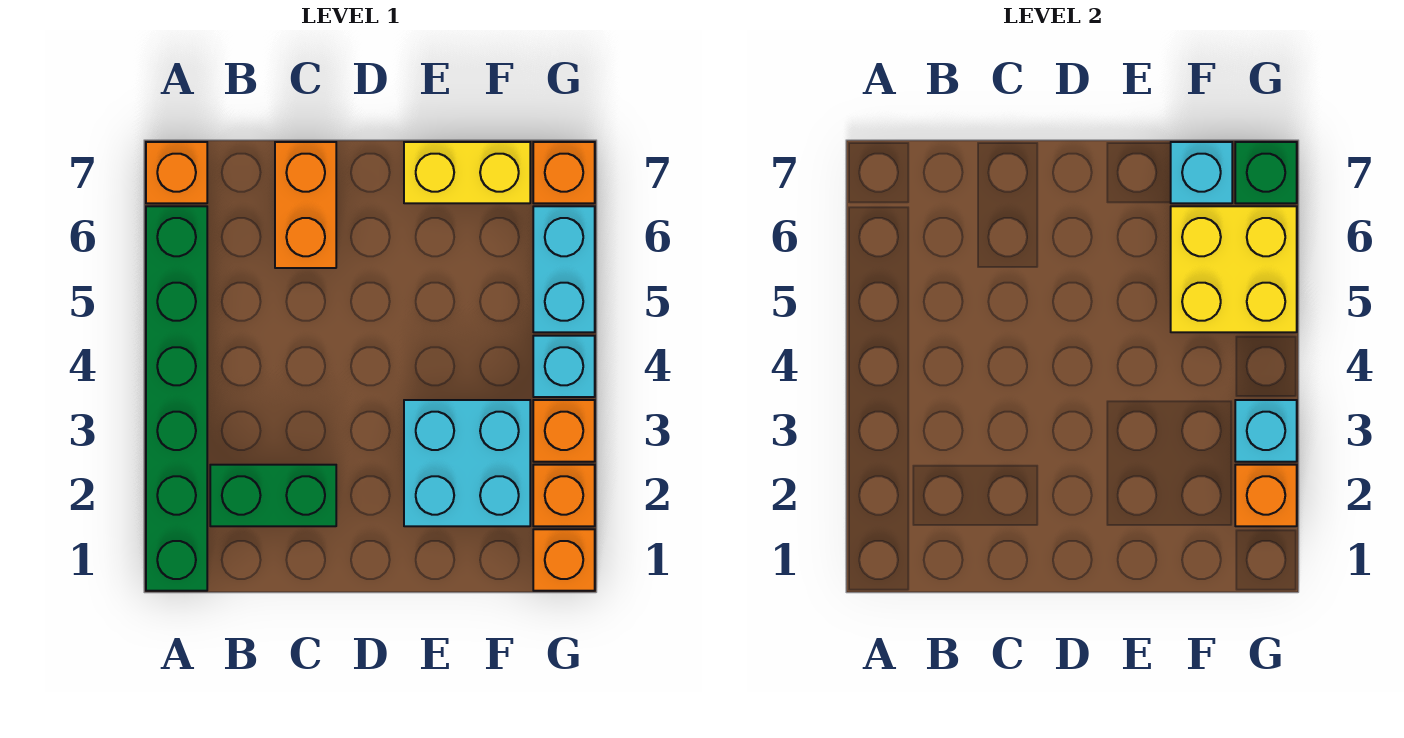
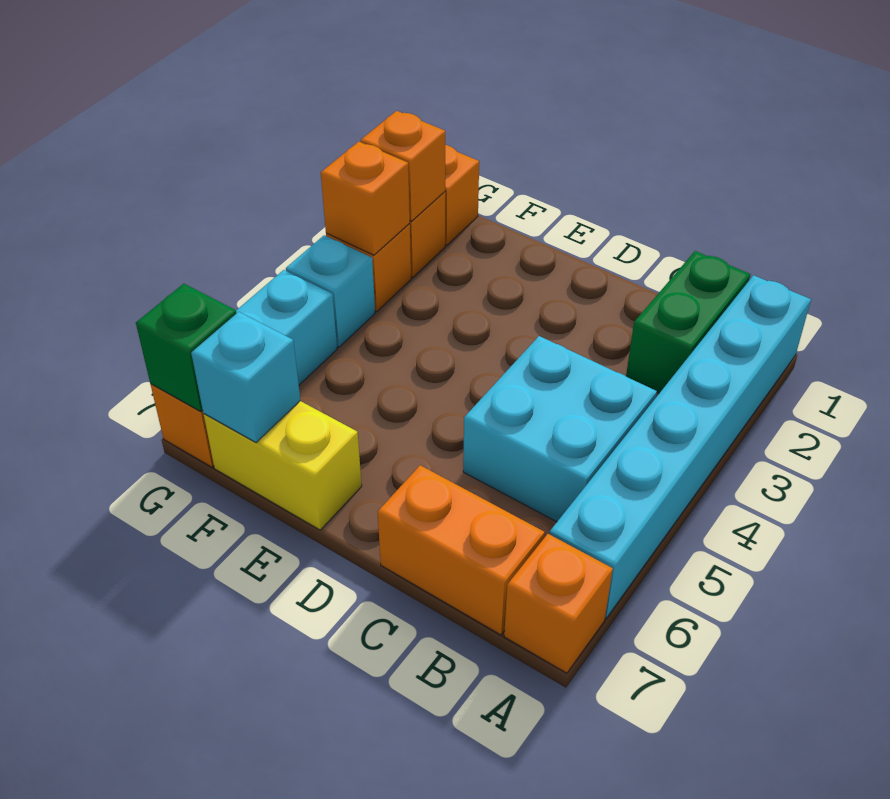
green brick A1:A6 level 1 -> cyan brick A1:A6 level 1
green brick B2:C2 level 1 -> green brick B1:B2 level 1
orange brick C6:C7 level 1 -> orange brick B7:C7 level 1
cyan brick E2:F3 level 1 -> cyan brick B4:C5 level 1
yellow brick F5:G6 level 2 -> none
cyan brick G3 level 2 -> orange brick G3 level 2

